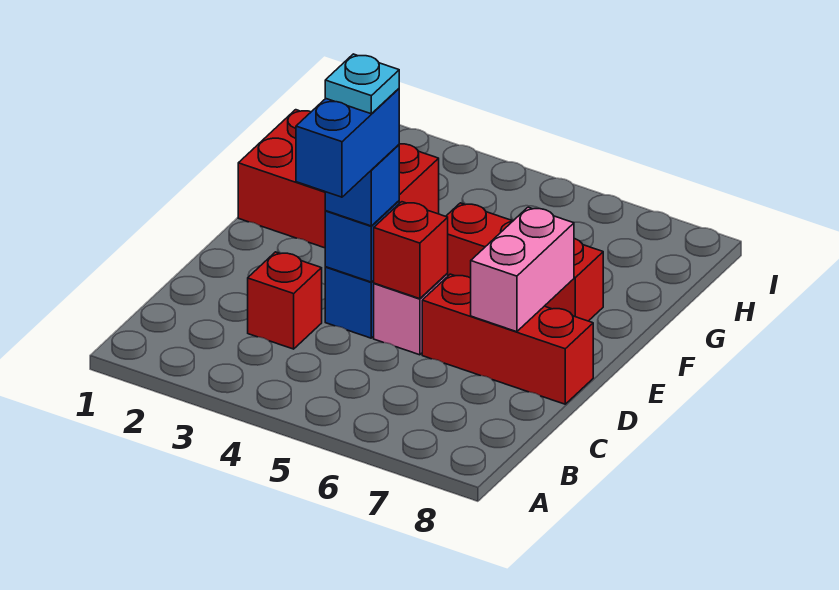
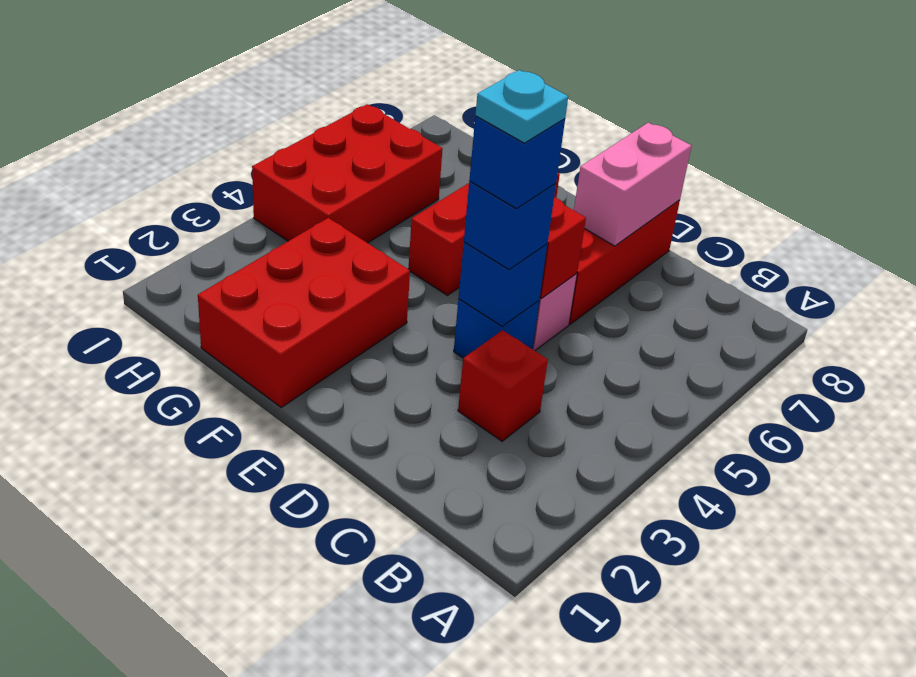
blue brick C4:D4 level 4 -> blue brick D4 level 4
pink brick D7:E7 level 2 -> pink brick D7:D8 level 2
none -> red brick H4:I6 level 1

